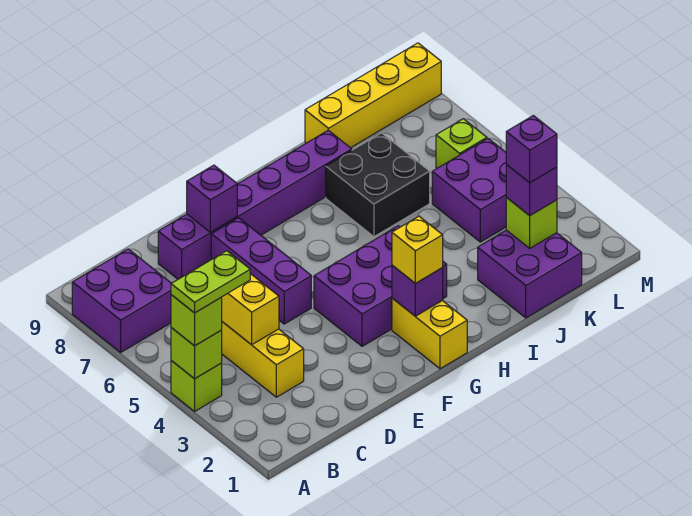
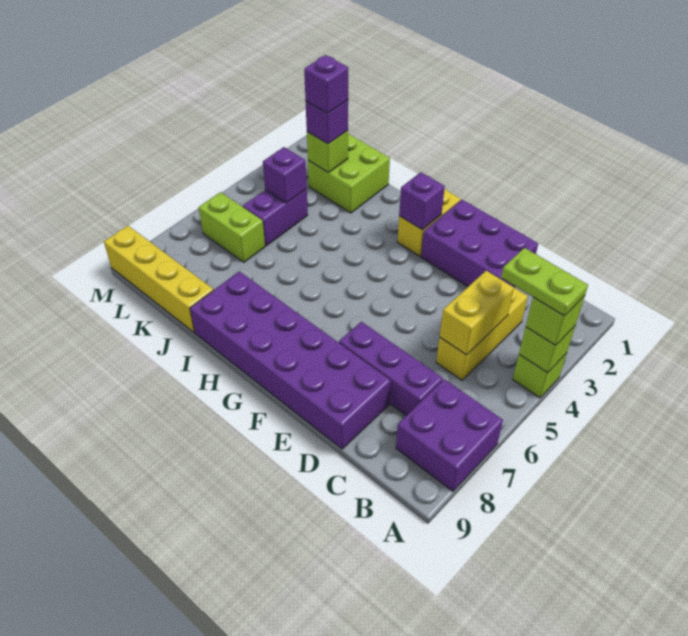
purple brick D8:I8 level 1 -> purple brick D8:I9 level 1
purple brick E5:E7 level 1 -> purple brick C7:E7 level 1
purple brick E8 level 2 -> purple brick K4 level 2
purple brick F3:H4 level 1 -> purple brick D1:F2 level 1
yellow brick G2 level 3 -> none
black brick I6:J7 level 1 -> none
purple brick J1:K2 level 1 -> lime brick J1:K2 level 1
purple brick K4:L5 level 1 -> purple brick K4:K5 level 1
lime brick L6 level 1 -> lime brick K6:L6 level 1

